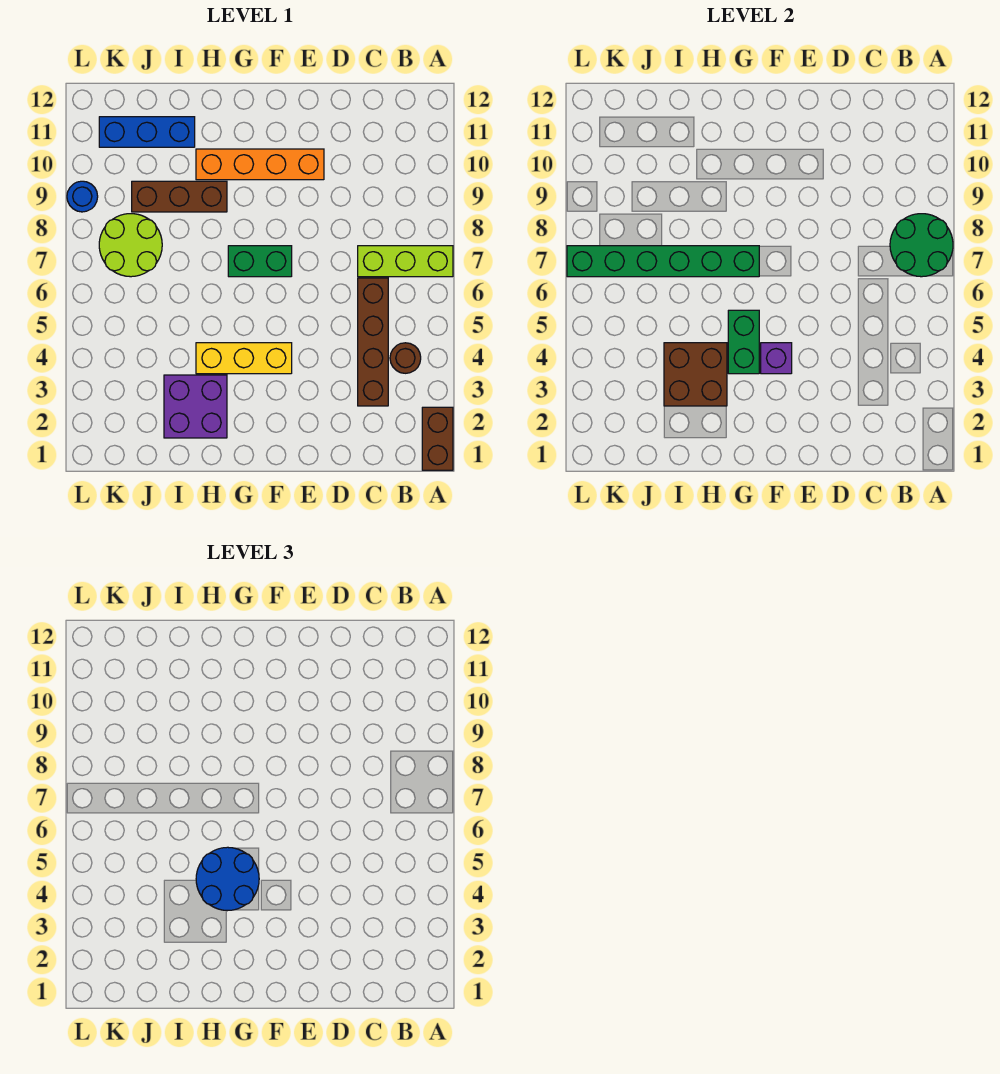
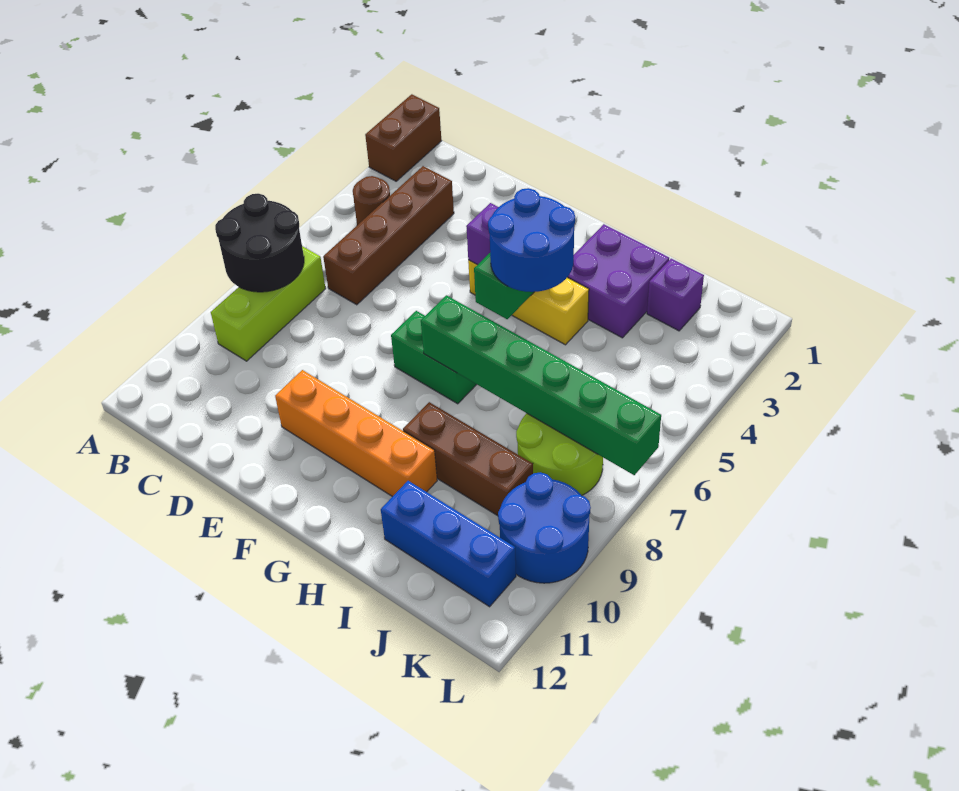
lime brick A7:C7 level 1 -> lime brick B7:B9 level 1
green round brick A7:B8 level 2 -> black round brick A7:B8 level 2
brown brick H3:I4 level 2 -> none
none -> purple brick J2 level 1
blue round brick L9 level 1 -> blue round brick K9:L10 level 1

